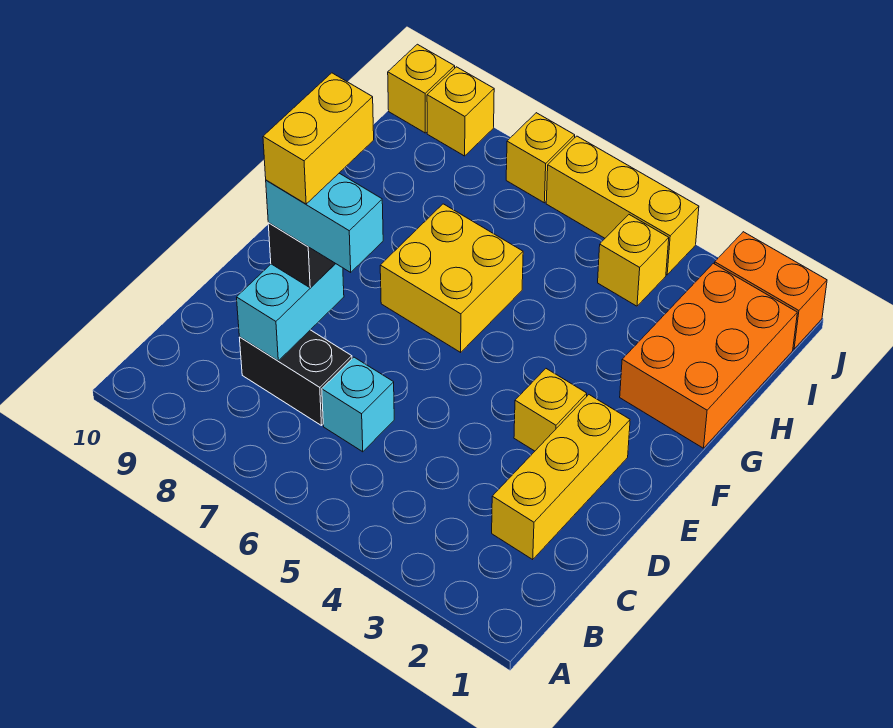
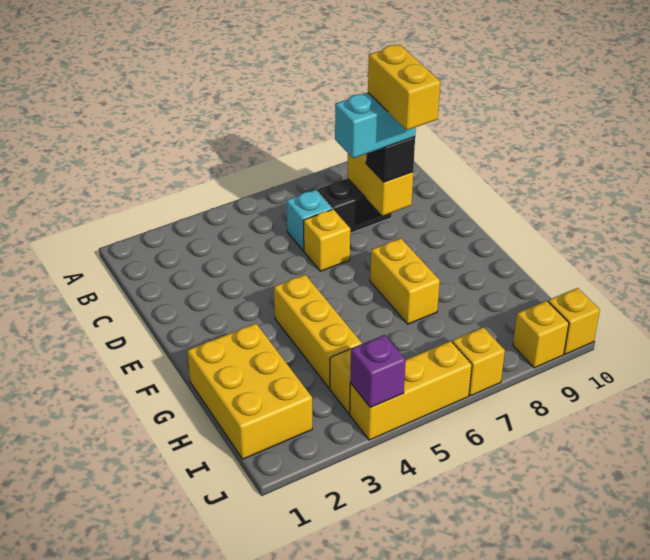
yellow brick C2:E2 level 1 -> yellow brick F4:H4 level 1
cyan brick C8:D8 level 2 -> yellow brick C8:D8 level 2
yellow brick E3 level 1 -> yellow brick D6 level 1
yellow brick F6:G7 level 1 -> yellow brick F7:G7 level 1
orange brick G1:I2 level 1 -> yellow brick G1:I2 level 1
orange brick J1:J2 level 1 -> none
none -> purple brick J4 level 2

